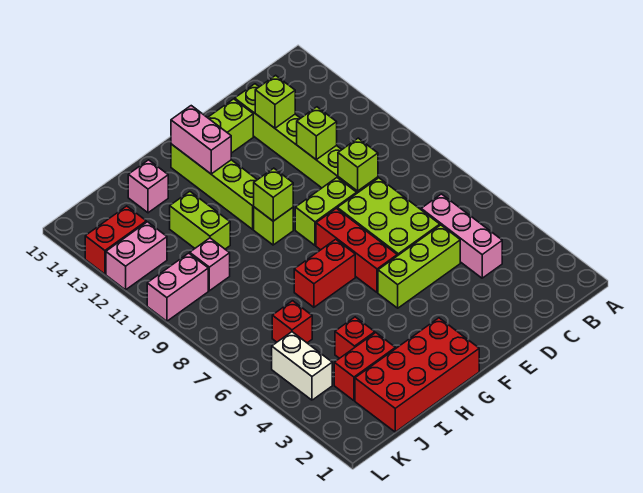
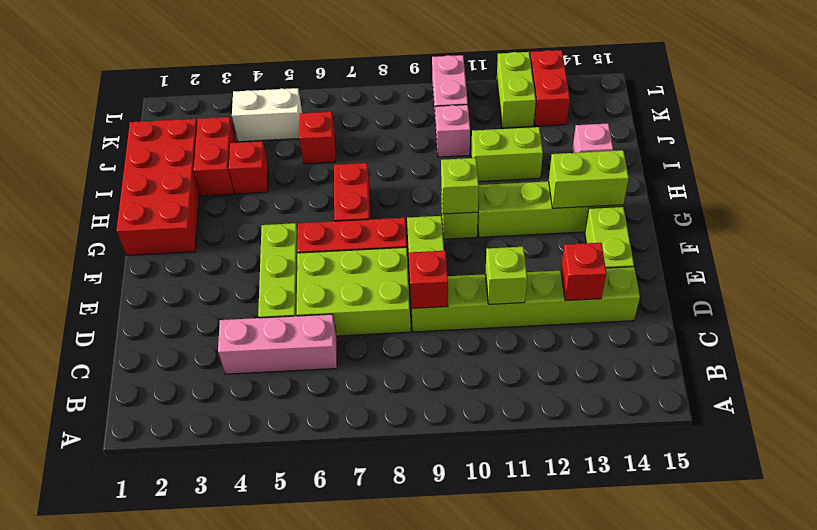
lime brick D9 level 2 -> red brick D9 level 2
lime brick D13 level 2 -> red brick D13 level 2
pink brick G13:G14 level 2 -> lime brick G13:G14 level 2
pink brick K12:L12 level 1 -> lime brick K12:L12 level 1

